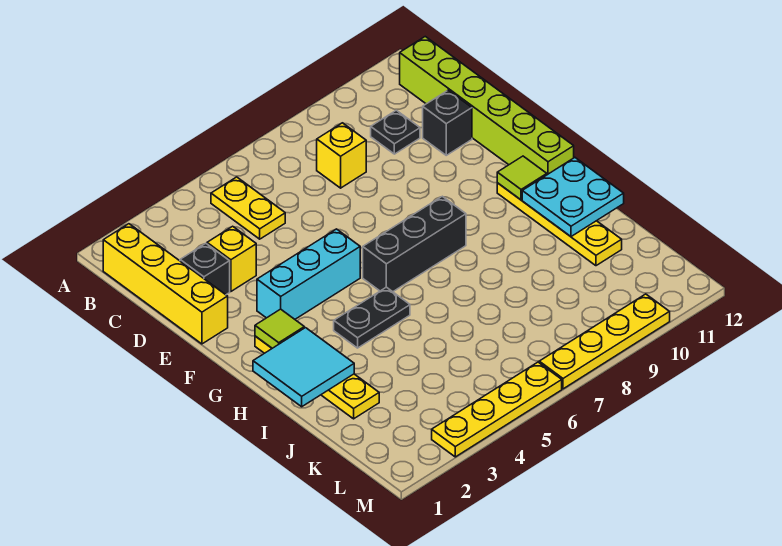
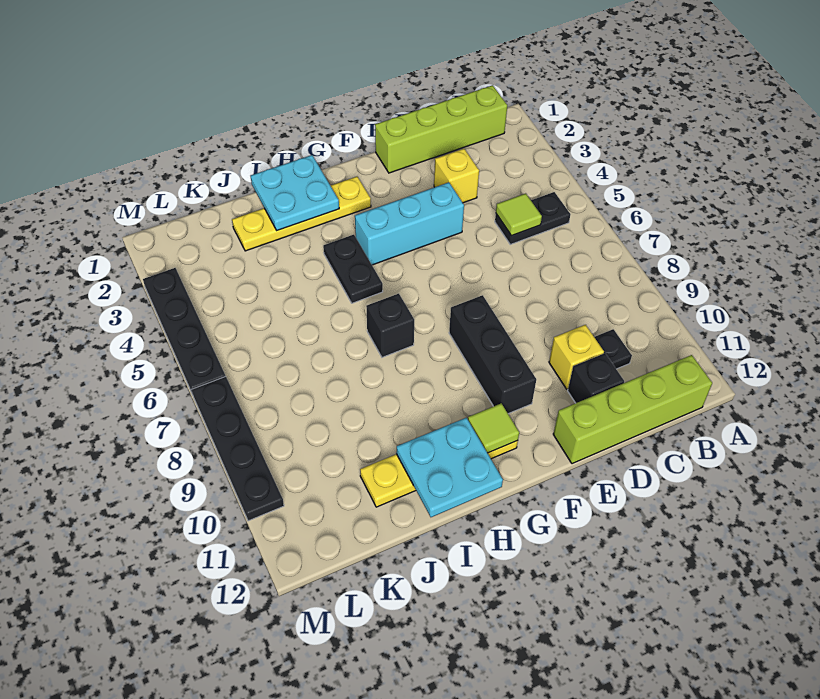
yellow brick B1:E1 level 1 -> lime brick B1:E1 level 1
yellow plate B5:C5 level 1 -> black plate B5:C5 level 1
lime brick B12:G12 level 1 -> lime brick B12:E12 level 1
yellow brick C8 level 1 -> yellow brick D10 level 1
black brick D2 level 1 -> black brick H7 level 1
cyan brick F3:F5 level 1 -> cyan brick E4:G4 level 1
lime tile G2 level 2 -> lime tile C5 level 2
black brick G6:G8 level 1 -> black brick F8:F10 level 1
cyan tile H1:I2 level 2 -> cyan plate H1:I2 level 2
yellow plate M3:M6 level 1 -> black plate M3:M6 level 1
yellow plate M7:M10 level 1 -> black plate M7:M10 level 1

